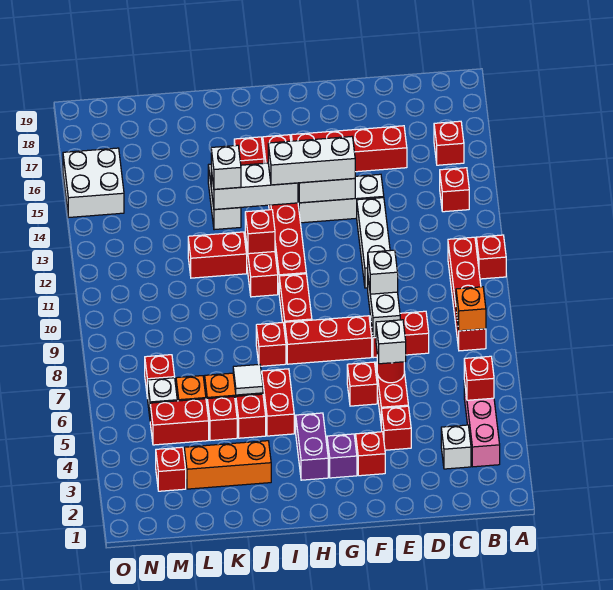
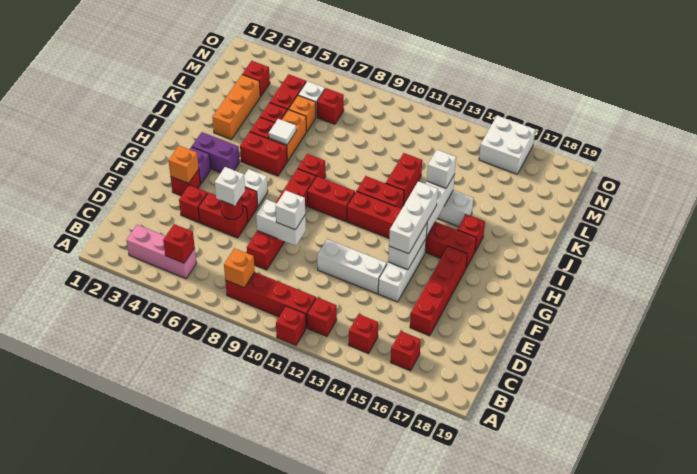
white brick C3 level 1 -> white brick G6 level 1
none -> orange brick F3 level 2
red brick I12 level 2 -> red brick B12 level 1

